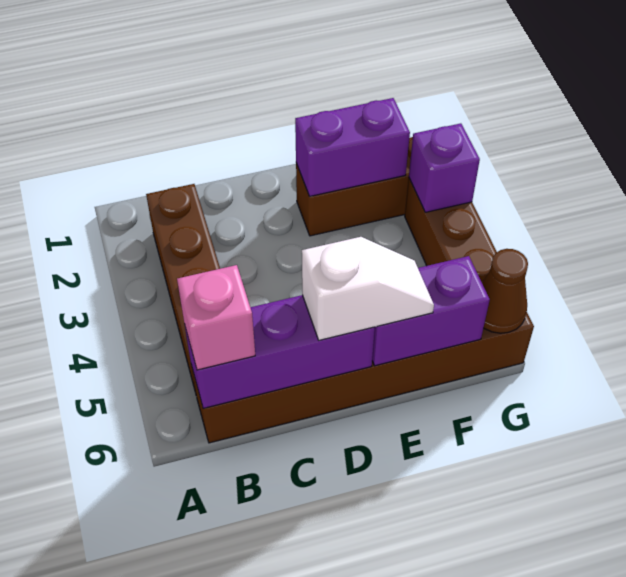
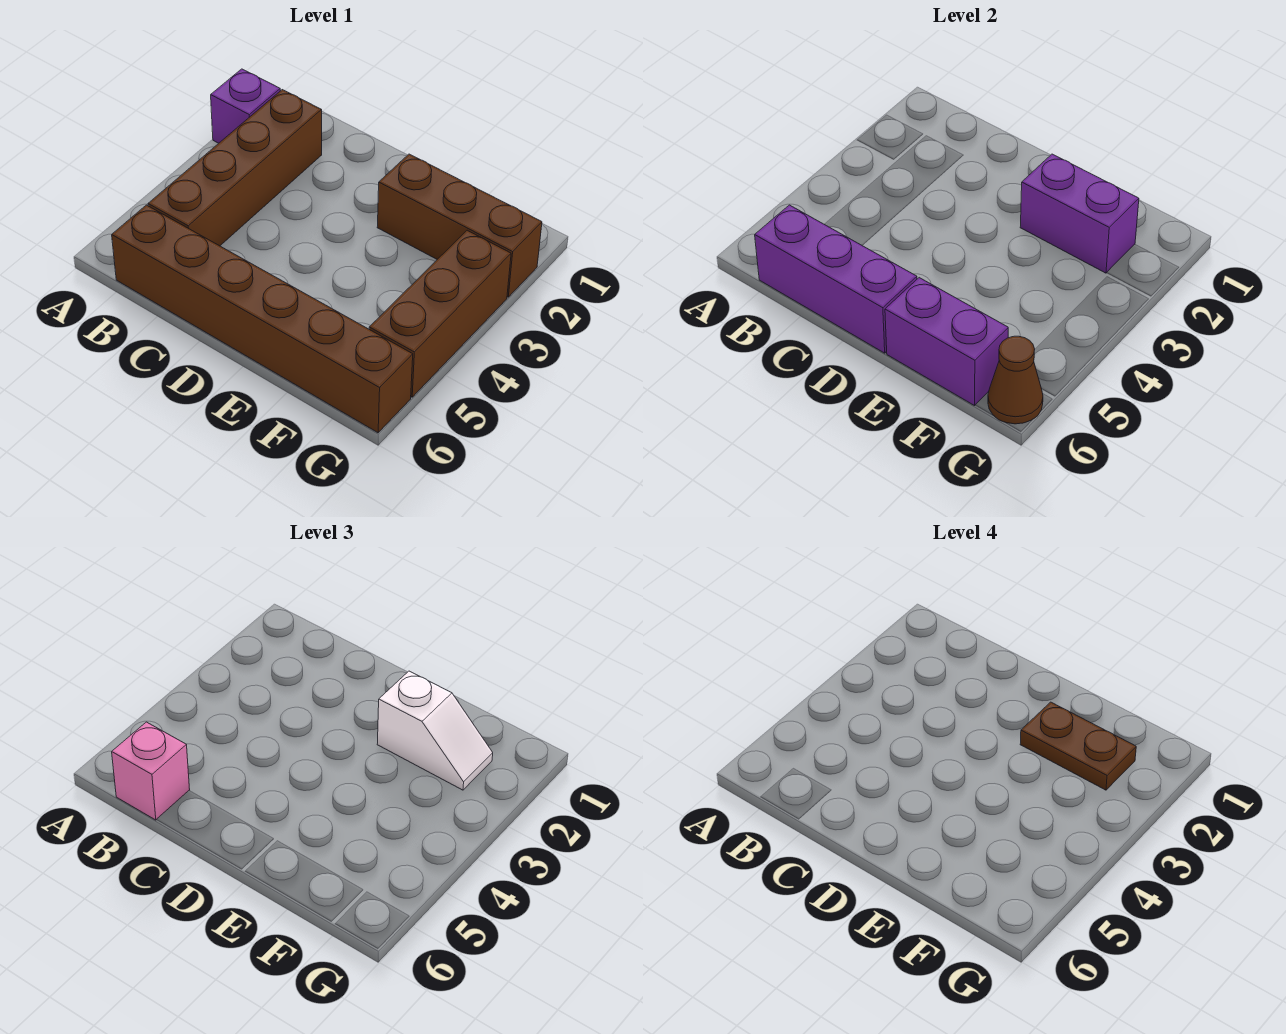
white slope D6:E6 level 3 top D -> white slope E2:F2 level 3 top E
none -> brown plate E2:F2 level 4
purple brick G3 level 2 -> purple brick A2 level 1

